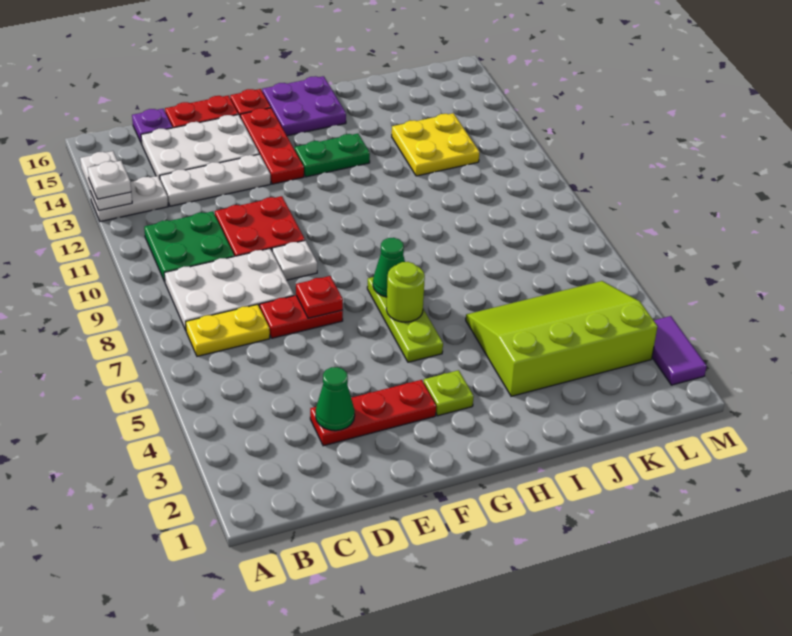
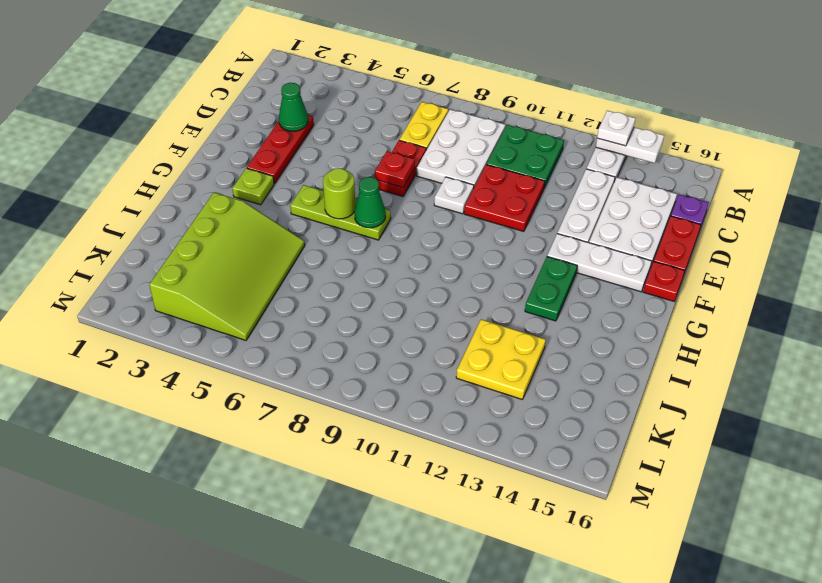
red plate F13:F15 level 1 -> white plate F13:F15 level 1
purple plate G15:H16 level 1 -> none
purple tile M2:M3 level 1 -> none

